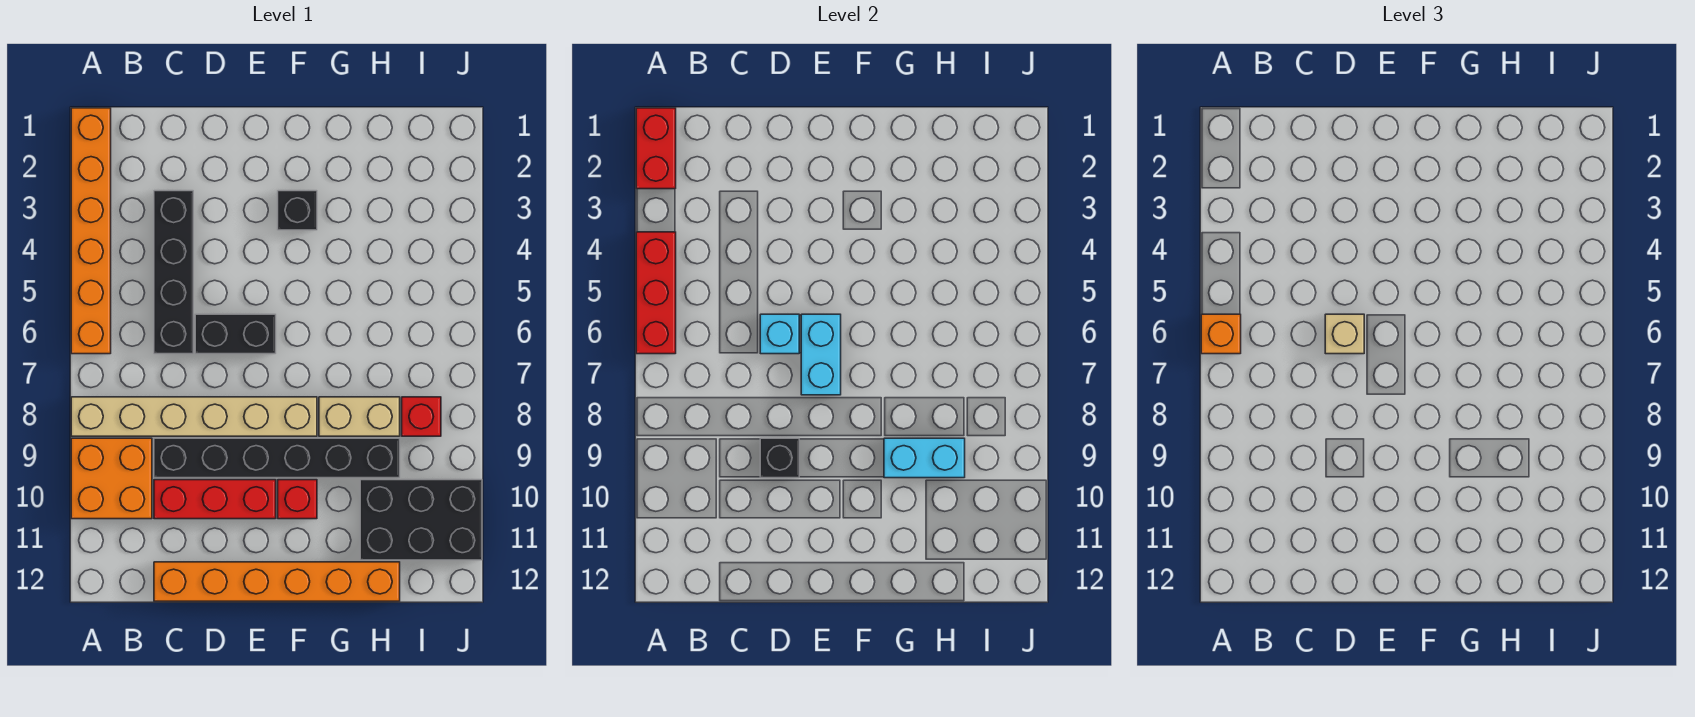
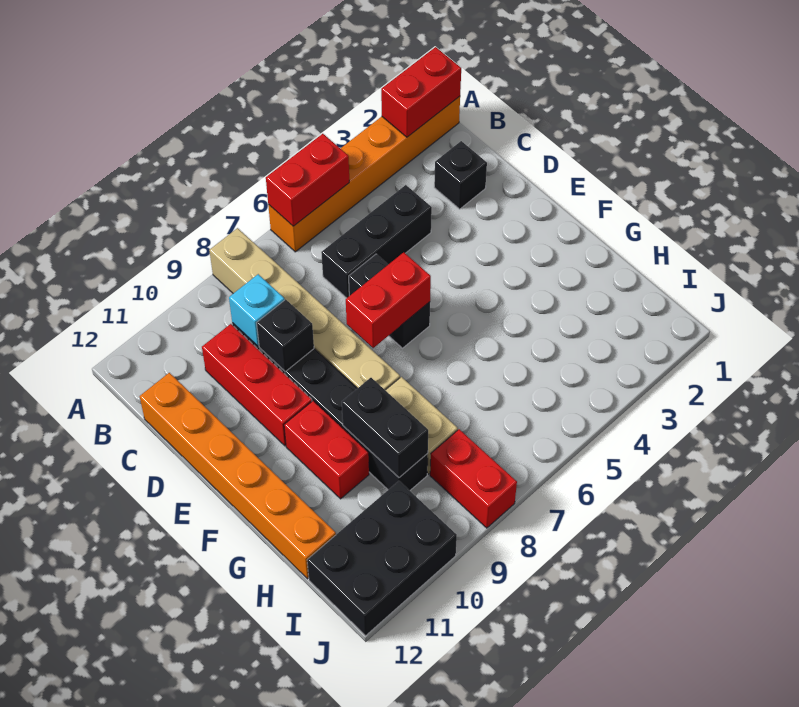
red brick A4:A6 level 2 -> red brick A5:A6 level 2
orange brick A6 level 3 -> none
orange brick A9:B10 level 1 -> none
black brick C3:C6 level 1 -> black brick C4:C6 level 1
cyan brick D6 level 2 -> cyan brick C9 level 2
tan brick D6 level 3 -> none
cyan brick E6:E7 level 2 -> red brick E6:E7 level 2
black brick F3 level 1 -> black brick C2 level 1
red brick F10 level 1 -> red brick F10:G10 level 1
cyan brick G9:H9 level 2 -> black brick G9:H9 level 2
black brick H10:J11 level 1 -> black brick I10:J12 level 1
red brick I8 level 1 -> red brick I8:J8 level 1

